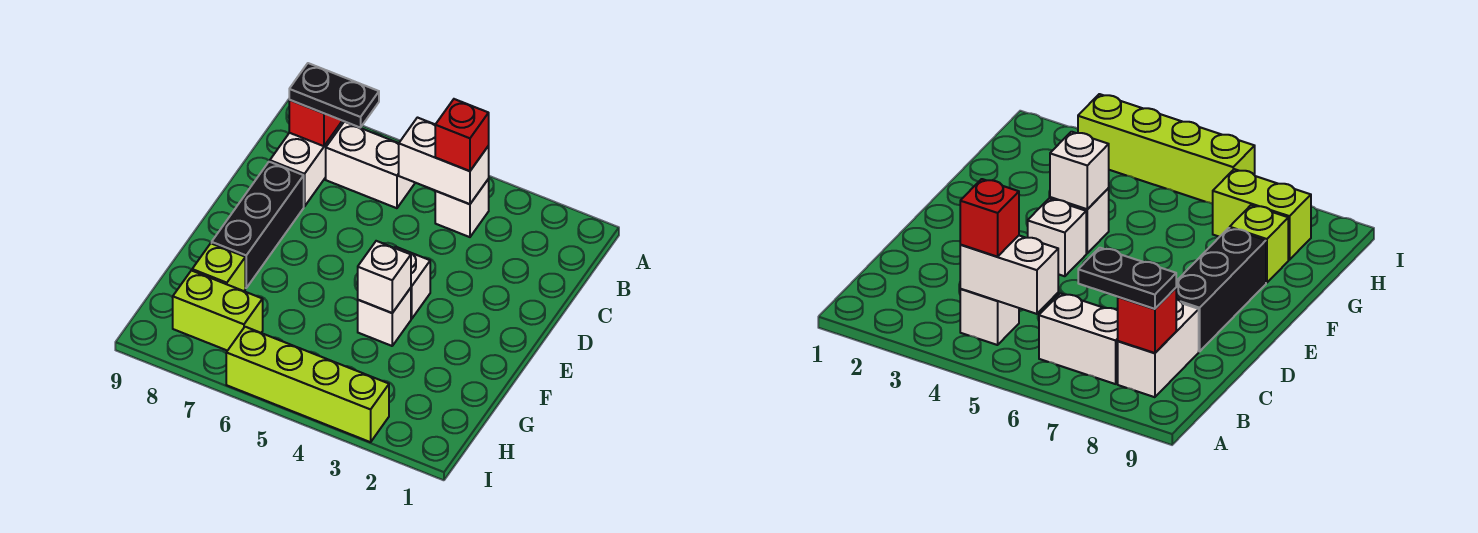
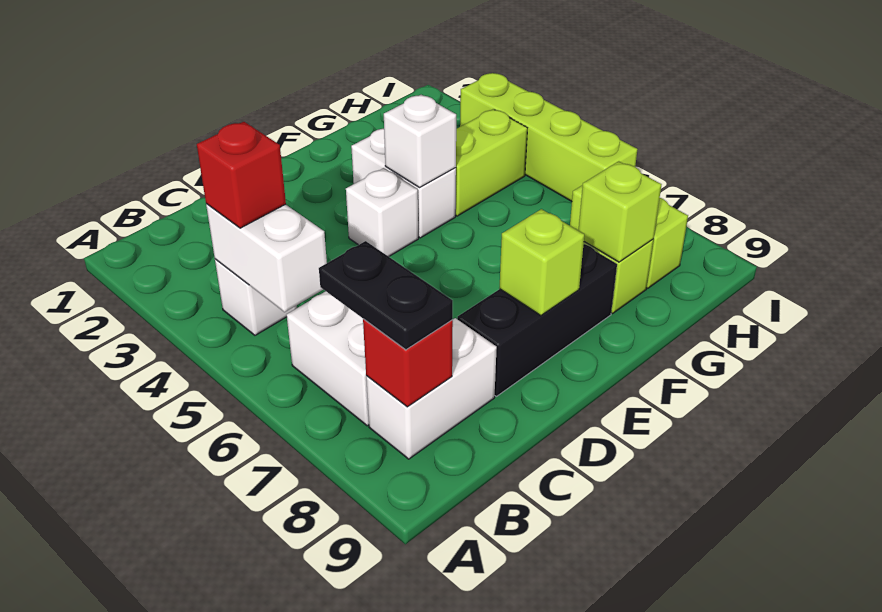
none -> lime brick E8 level 2
white brick F4 level 1 -> white brick F3:F4 level 1
none -> lime brick G4:H4 level 1
none -> lime brick G8 level 2

